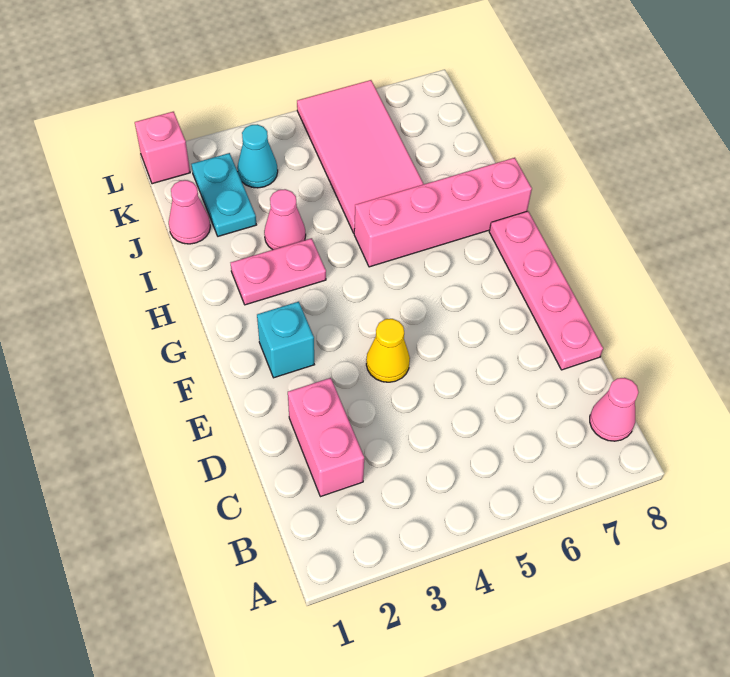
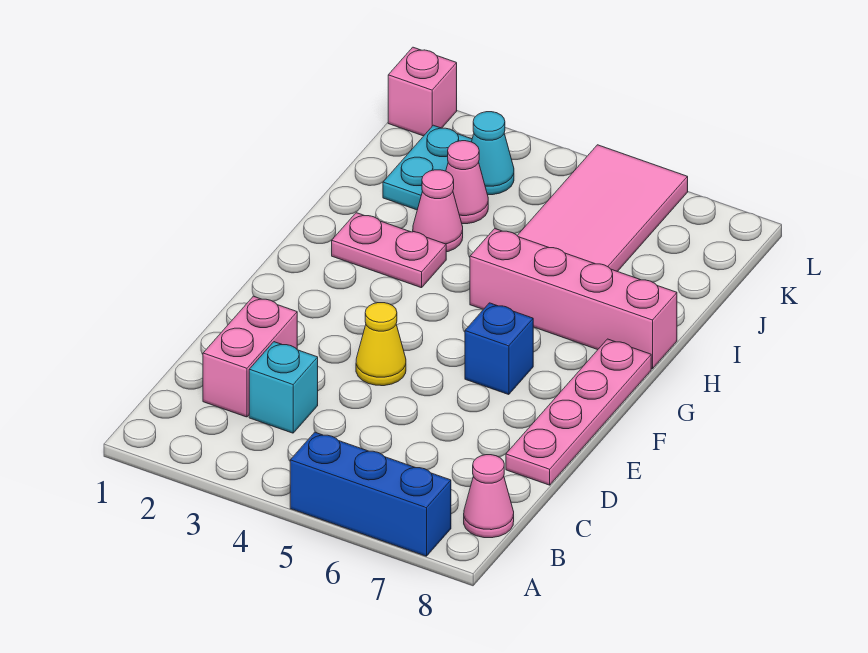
none -> blue brick A5:A7 level 1
cyan brick F2 level 1 -> cyan brick C3 level 1
none -> blue brick F6 level 1
pink cone J1 level 1 -> pink cone J3 level 1

